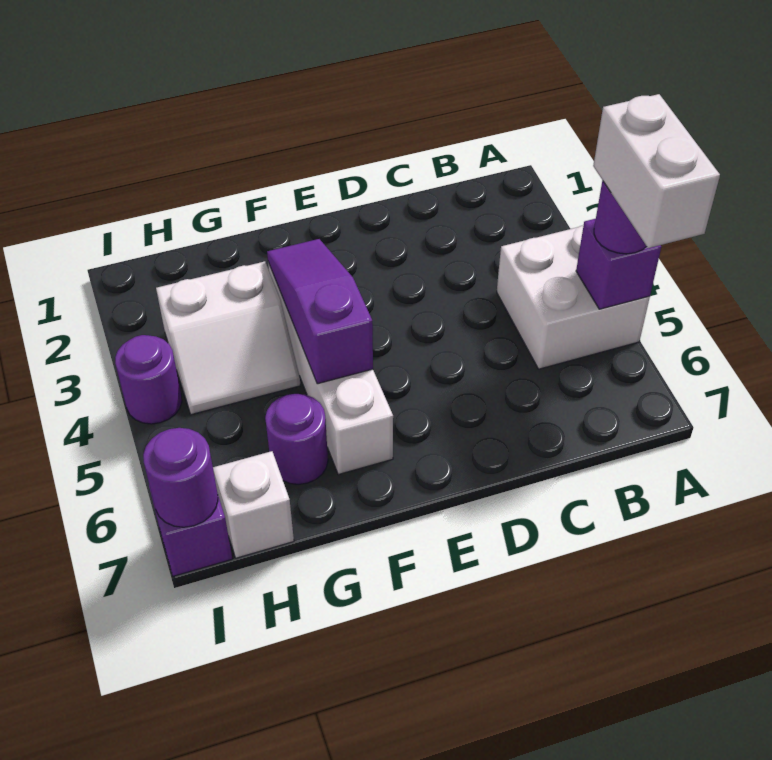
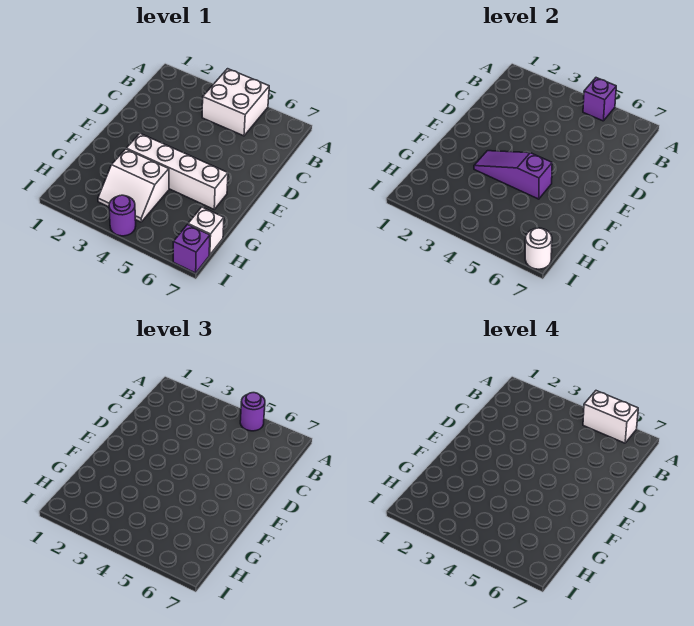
white slope G3:H4 level 1 top 3 -> white slope G3:H4 level 1 top G
purple round brick G6 level 1 -> none
purple round brick I7 level 2 -> white round brick I7 level 2

